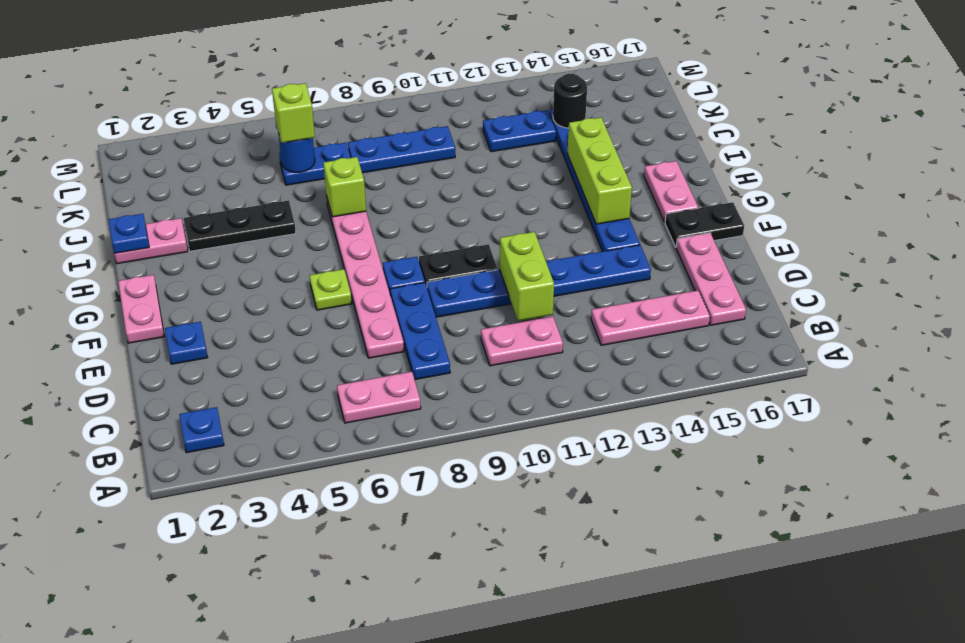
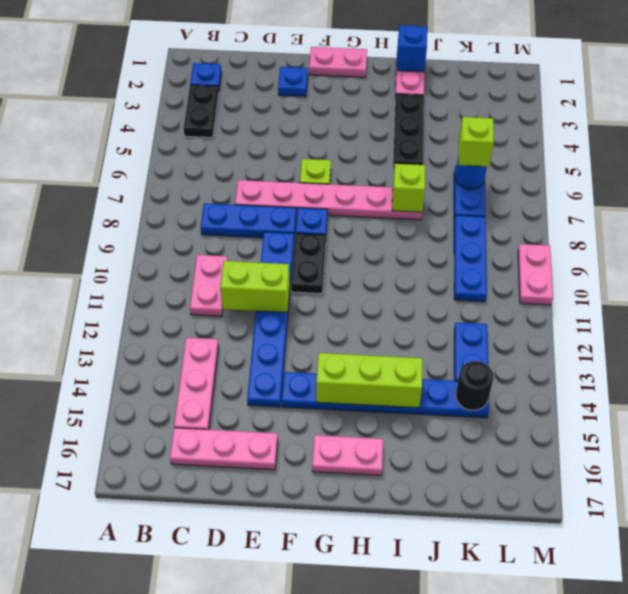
pink plate B6:B7 level 1 -> pink plate M9:M10 level 1
black plate F16:F17 level 1 -> black plate B3:B4 level 1
blue plate I1 level 2 -> blue brick I1 level 2

